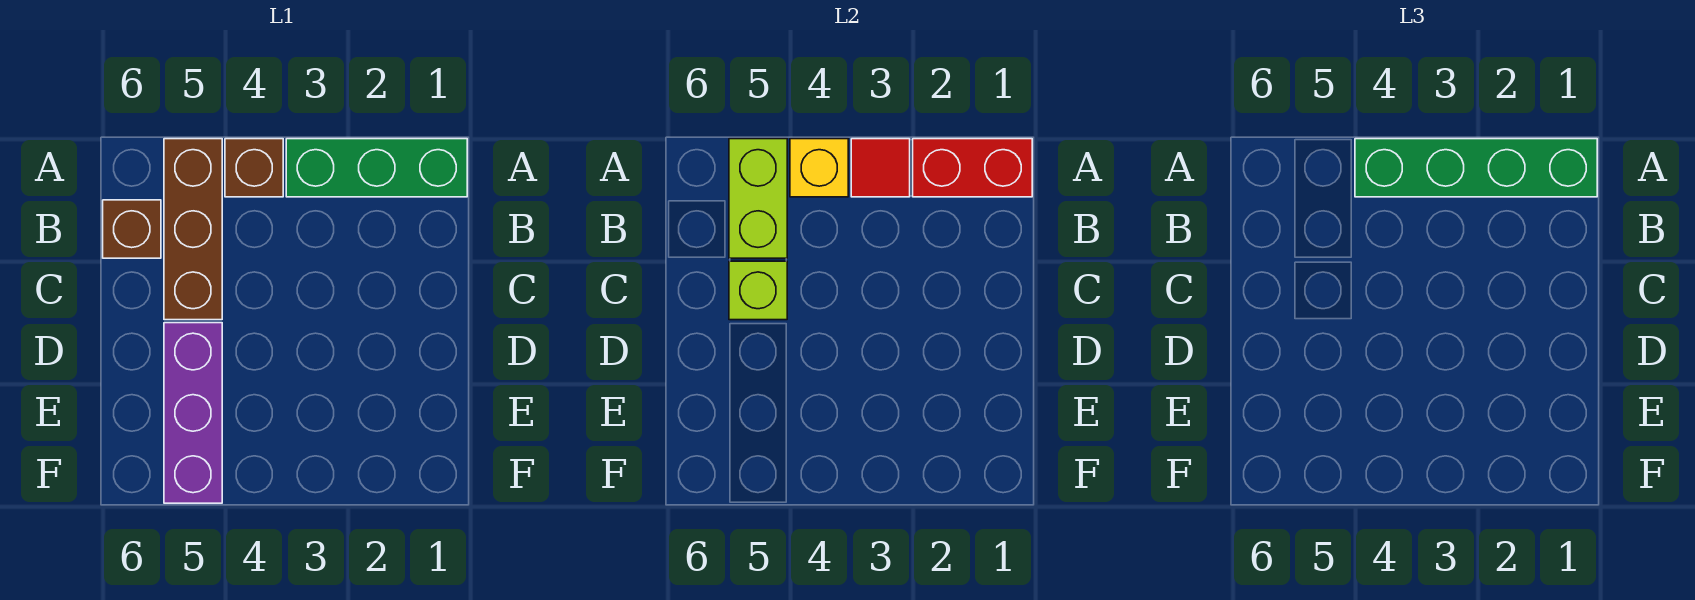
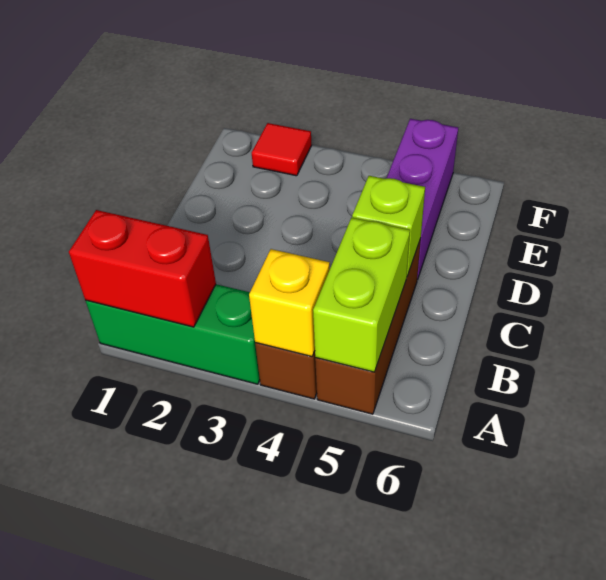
green brick A1:A4 level 3 -> none
red tile A3 level 2 -> red tile F2 level 1
brown brick B6 level 1 -> none

